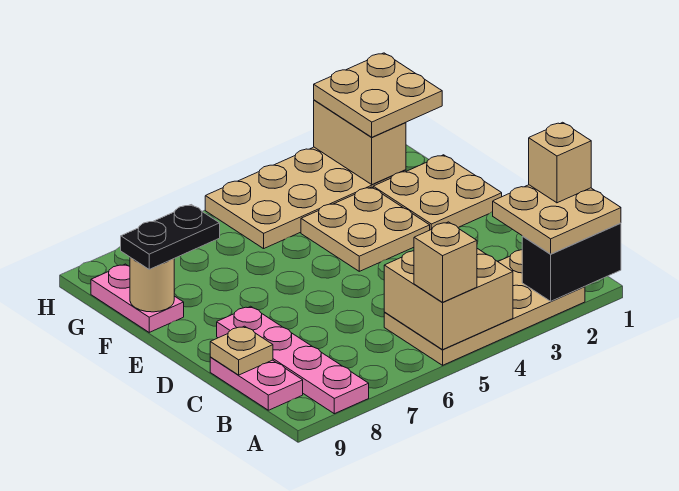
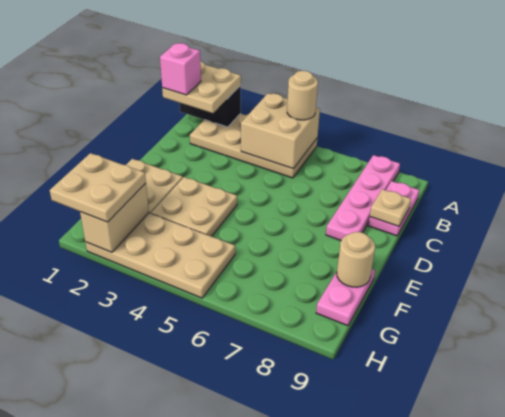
tan brick A5 level 3 -> tan round brick A5 level 3
tan brick B1 level 4 -> pink brick B1 level 4
black plate F8:F9 level 3 -> none

